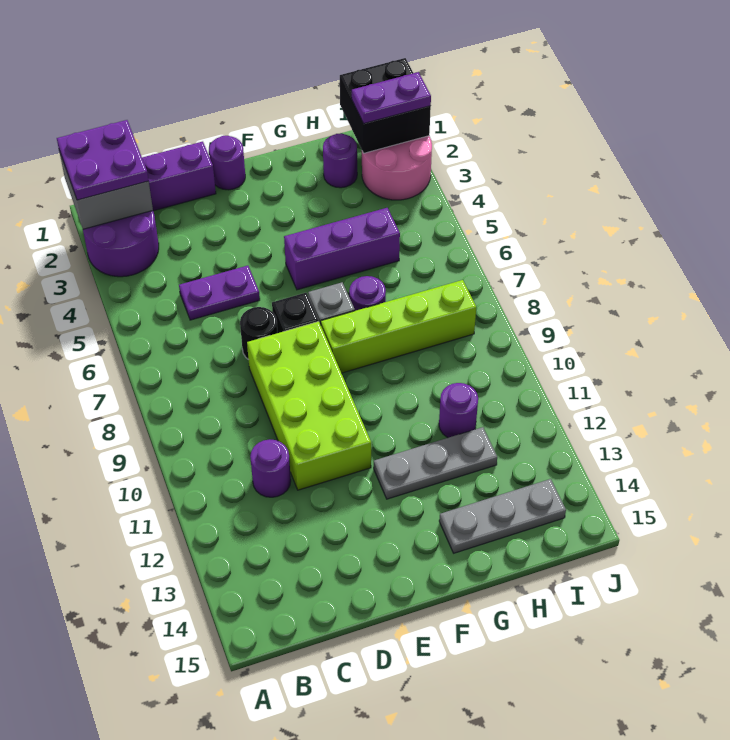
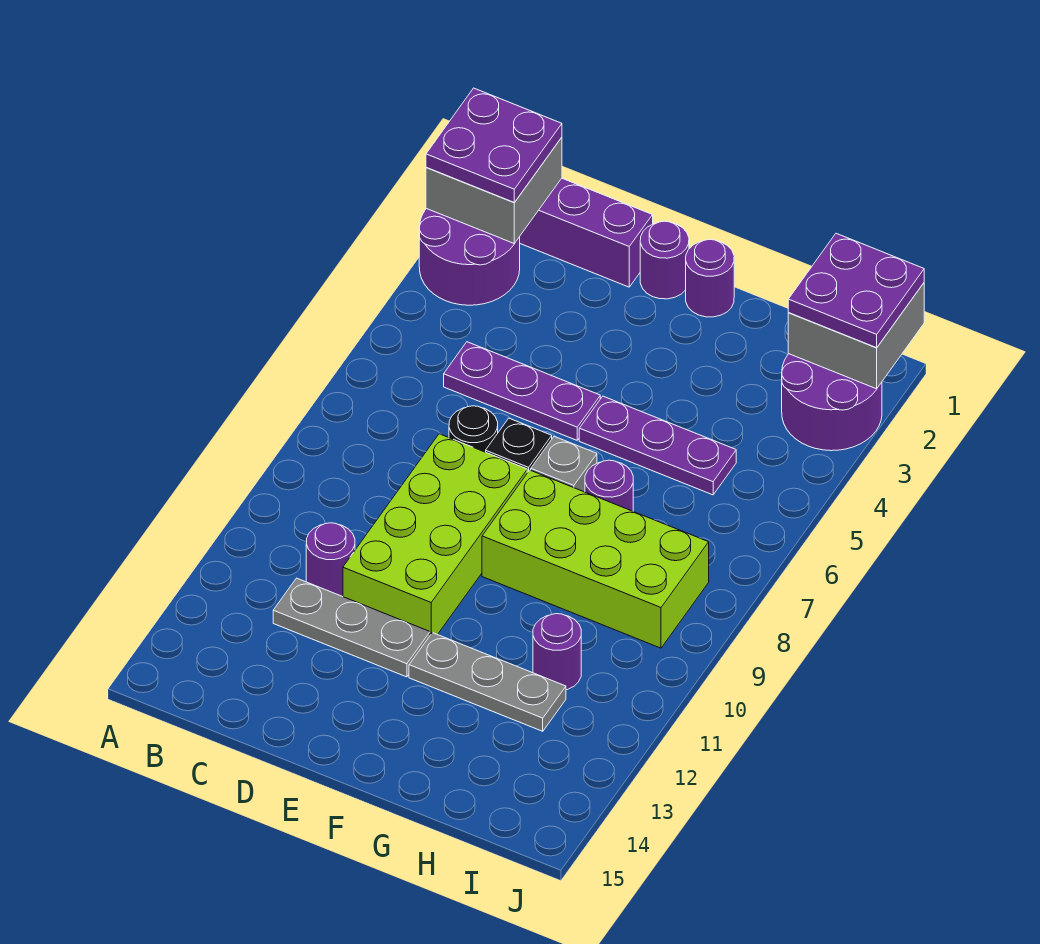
purple plate C5:D5 level 1 -> purple plate C5:E5 level 1
purple brick F5:H5 level 1 -> purple plate F5:H5 level 1
lime brick F8:I8 level 1 -> lime brick F8:I9 level 1
grey plate G14:I14 level 1 -> grey plate C12:E12 level 1
purple round brick H2 level 1 -> purple round brick F1 level 1
black brick I1:J2 level 2 -> grey brick I1:J2 level 2
pink round brick I2:J3 level 1 -> purple round brick I2:J3 level 1
purple plate I2:J2 level 3 -> purple plate I1:J2 level 3

